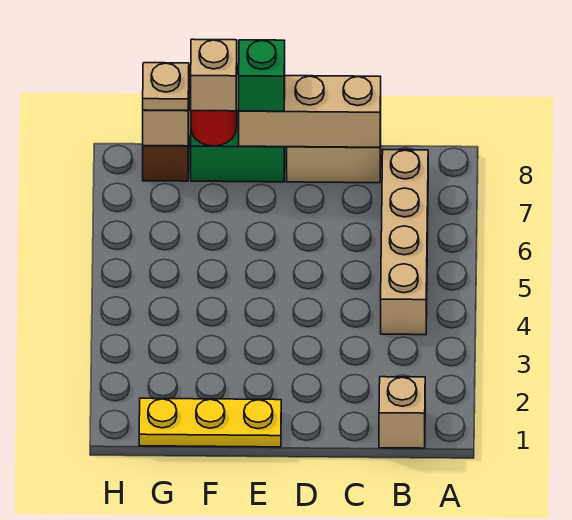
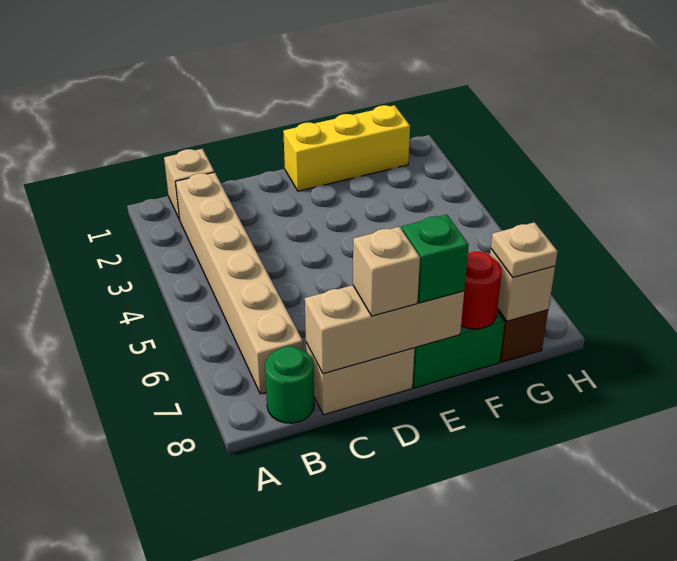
tan brick B4:B7 level 1 -> tan brick B2:B7 level 1
none -> green round brick B8 level 1
yellow plate E1:G1 level 1 -> yellow brick E1:G1 level 1
tan brick F8 level 3 -> tan brick D8 level 3

